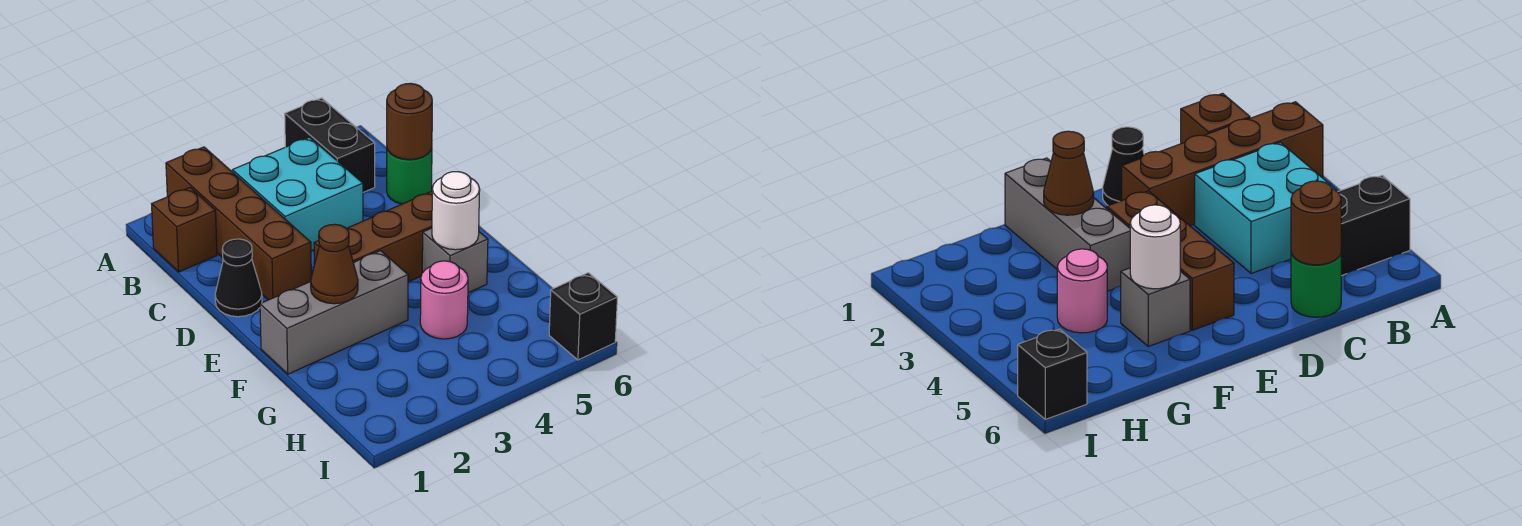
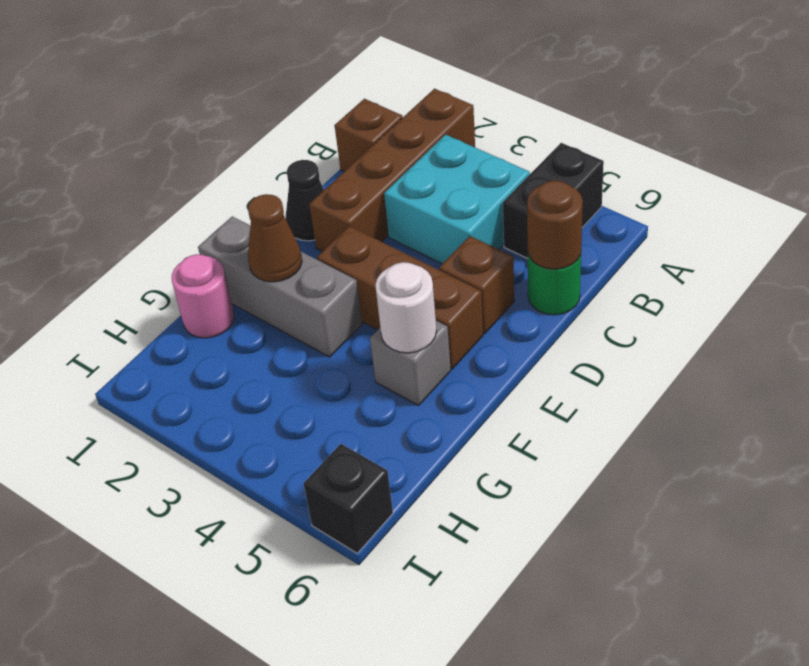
none -> brown brick D5 level 1
pink round brick G4 level 1 -> pink round brick G1 level 1

